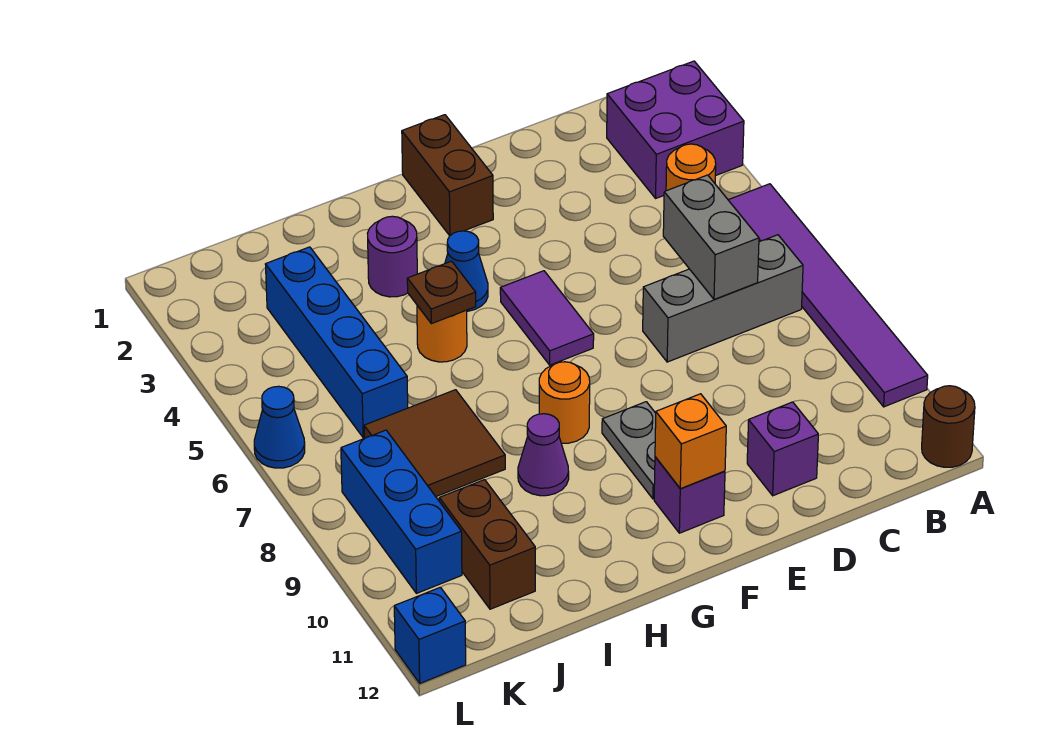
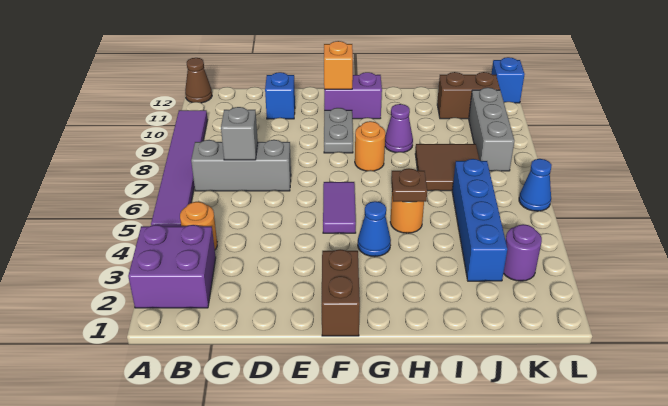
brown round brick A12 level 1 -> brown cone A12 level 1
grey brick C6:C7 level 2 -> grey brick C7 level 2
purple brick D11 level 1 -> blue brick D11 level 1
purple brick F11 level 1 -> purple brick F11:G11 level 1
purple round brick H3 level 1 -> purple round brick K3 level 1
brown brick J10:J11 level 1 -> brown brick J11:K11 level 1
blue brick K8:K10 level 1 -> grey brick K8:K10 level 1

